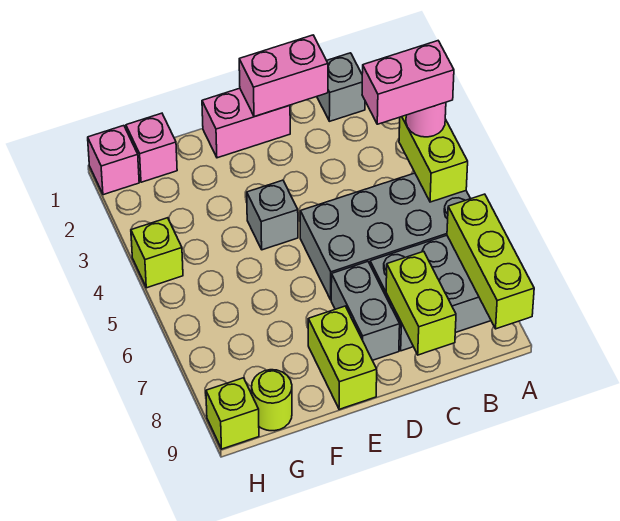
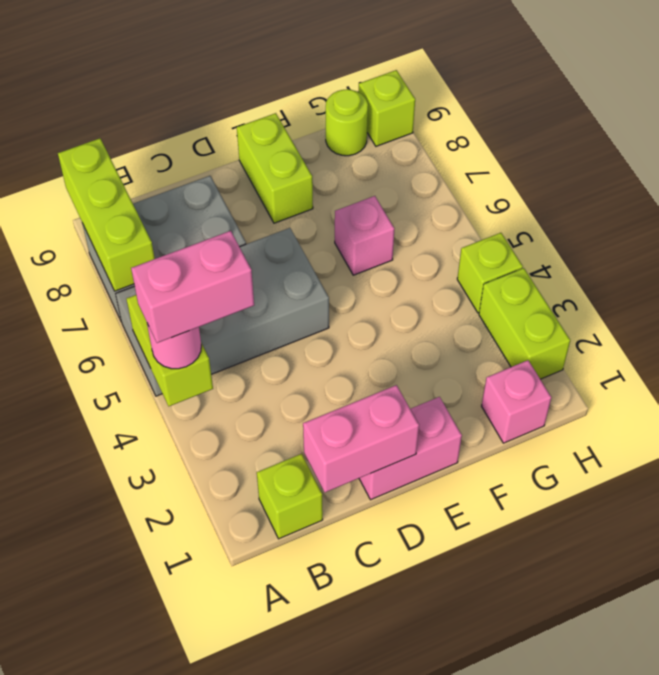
grey brick B1 level 1 -> lime brick B1 level 1
lime brick C8:C9 level 2 -> lime brick H2:H3 level 1
grey brick D7:D8 level 1 -> none
grey brick E4 level 1 -> none
pink brick H1 level 1 -> pink brick F6 level 1

